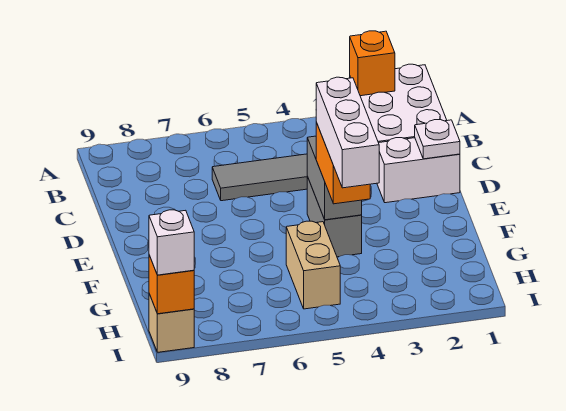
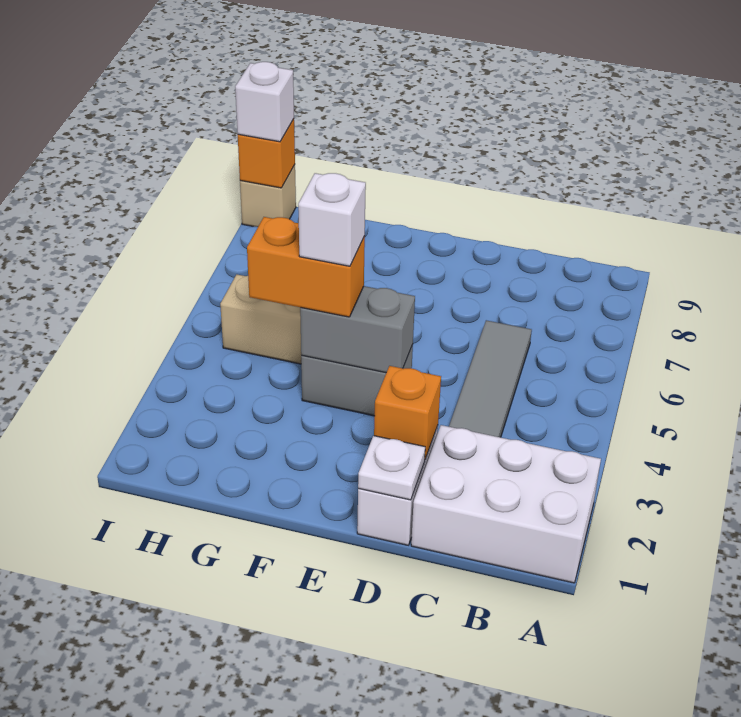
orange brick A2 level 2 -> orange brick D2 level 2
white brick F4:H4 level 4 -> white brick F4 level 4

